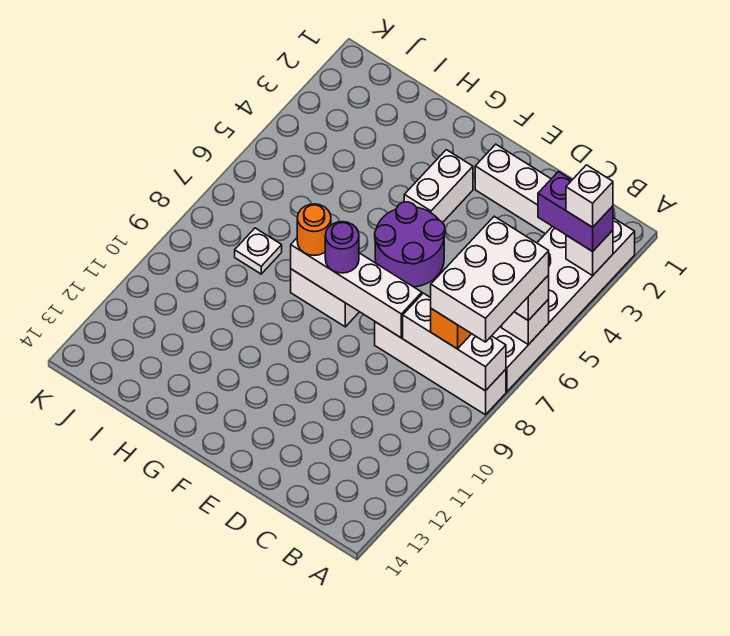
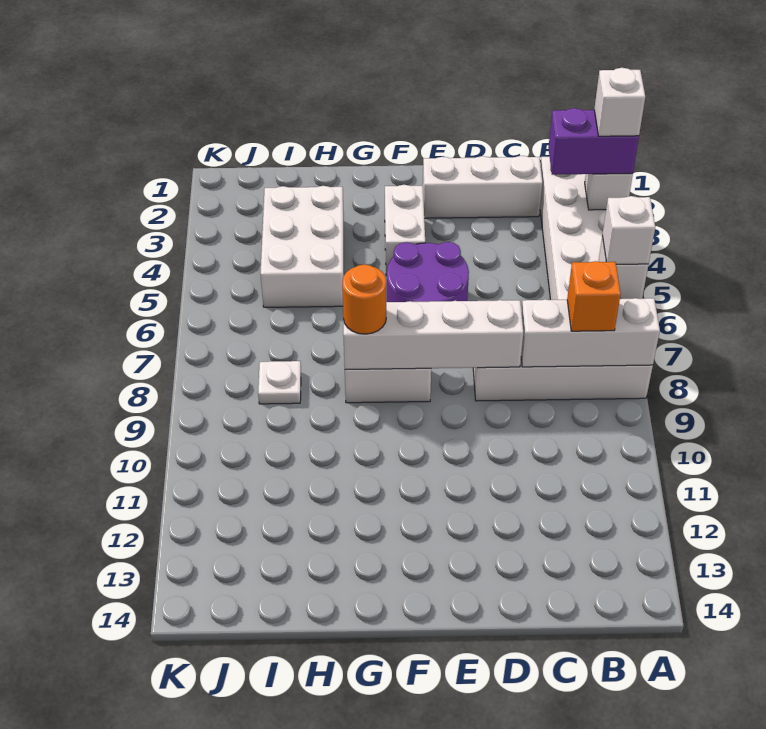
white brick A6:B8 level 4 -> white brick H3:I5 level 1
purple round brick F8 level 3 -> none

